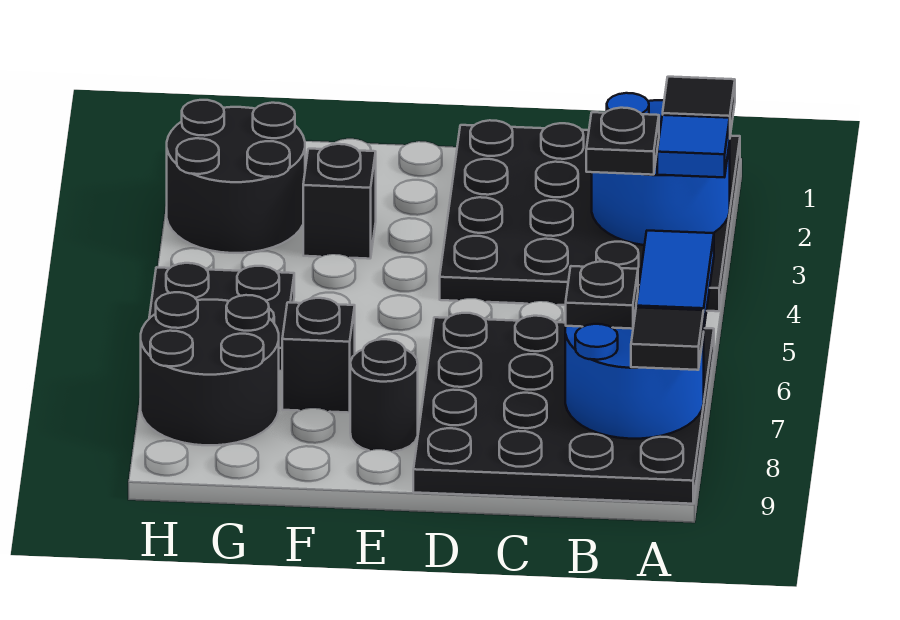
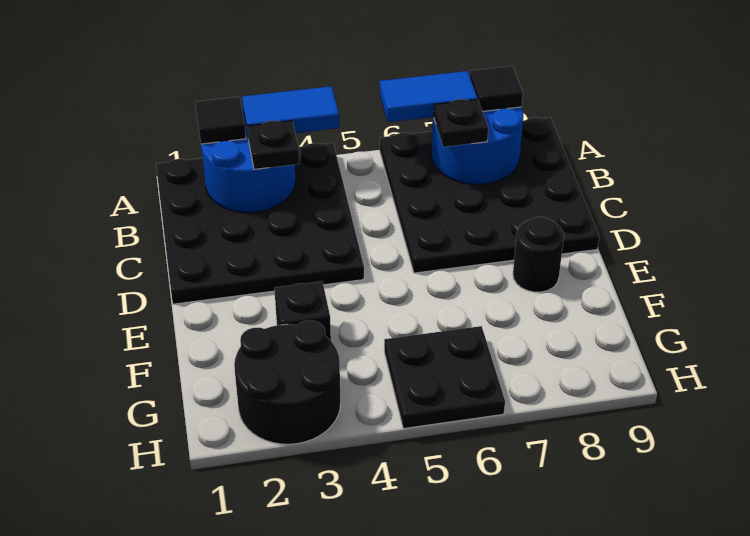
blue tile A3 level 3 -> blue tile A3:A4 level 3
black brick F7 level 1 -> none
black round brick G7:H8 level 1 -> none

